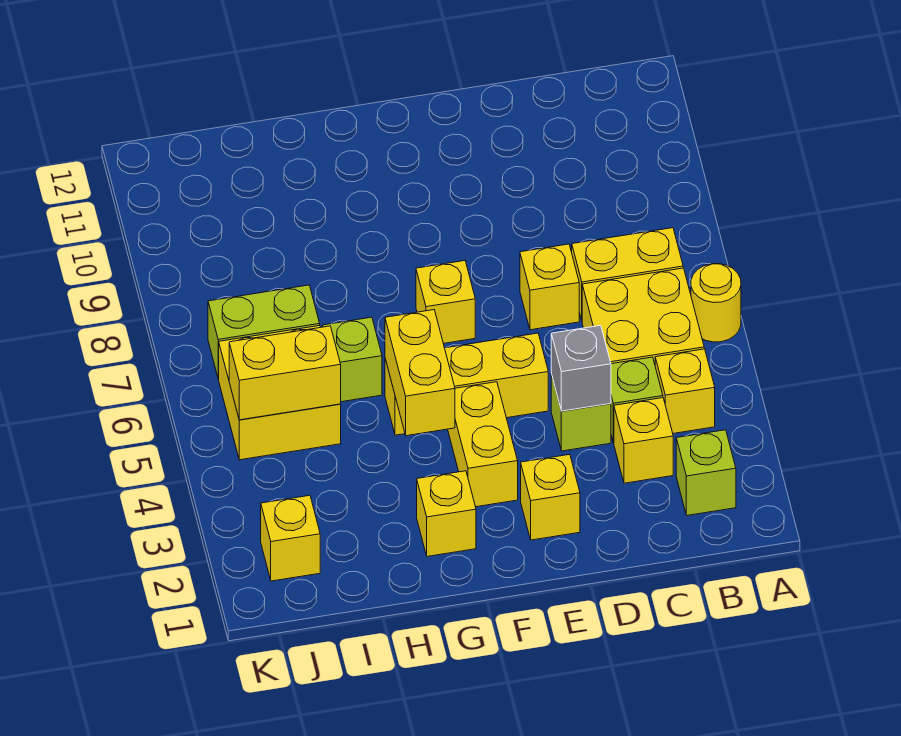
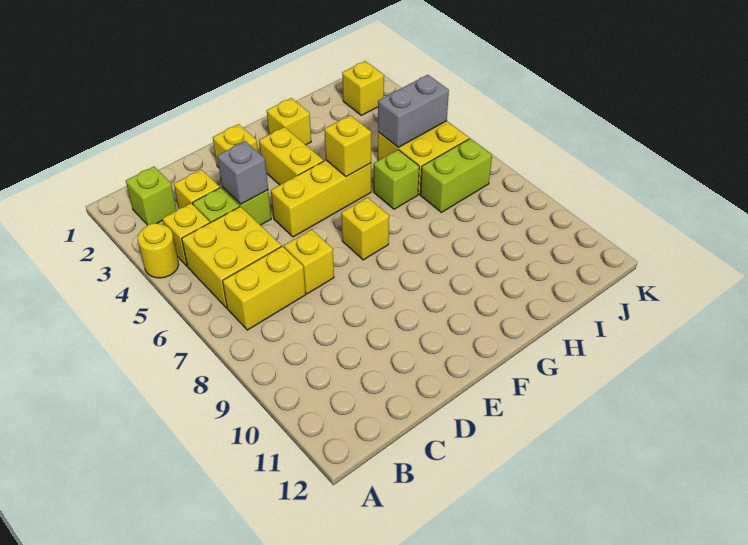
yellow round brick A6 level 1 -> yellow round brick A4 level 1
yellow brick G4:G5 level 2 -> yellow brick G5 level 2
yellow brick I5:J5 level 2 -> grey brick I5:J5 level 2

